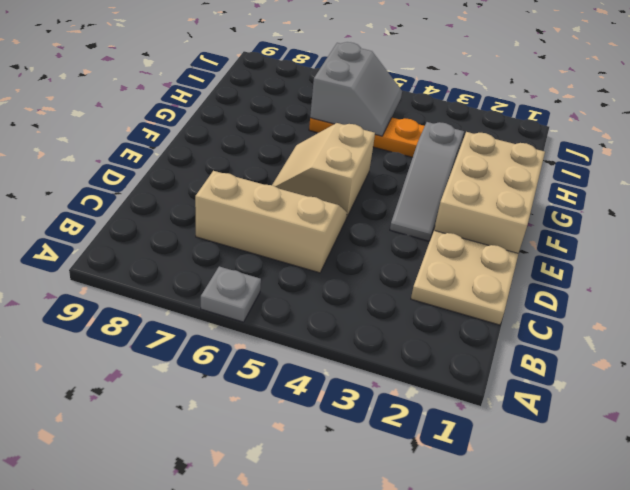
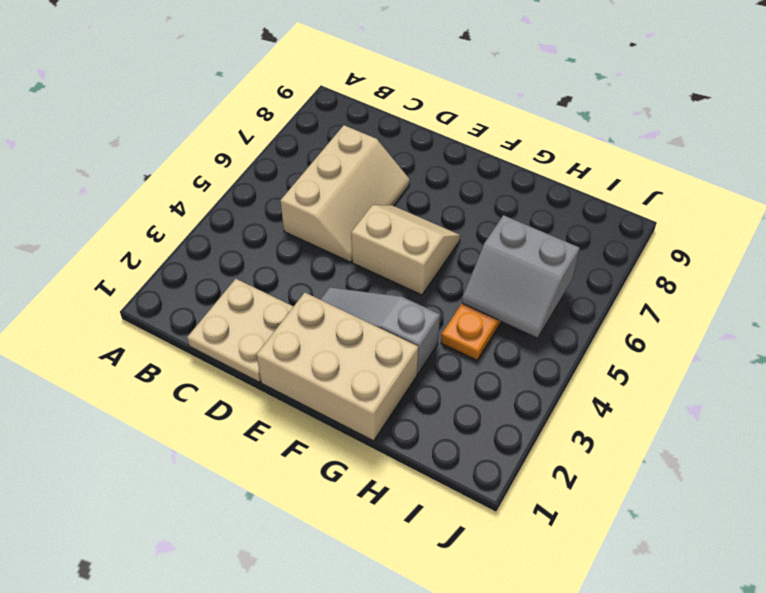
grey plate A6 level 1 -> none

